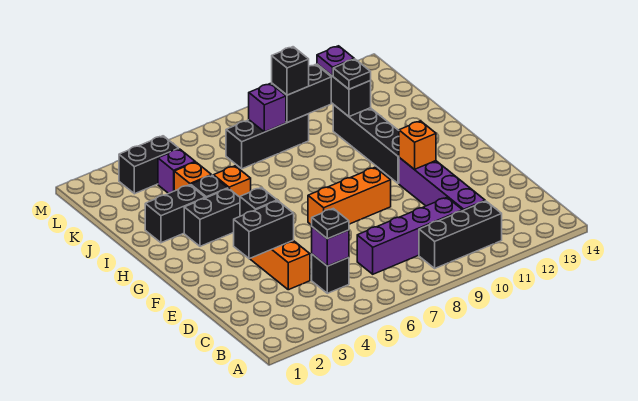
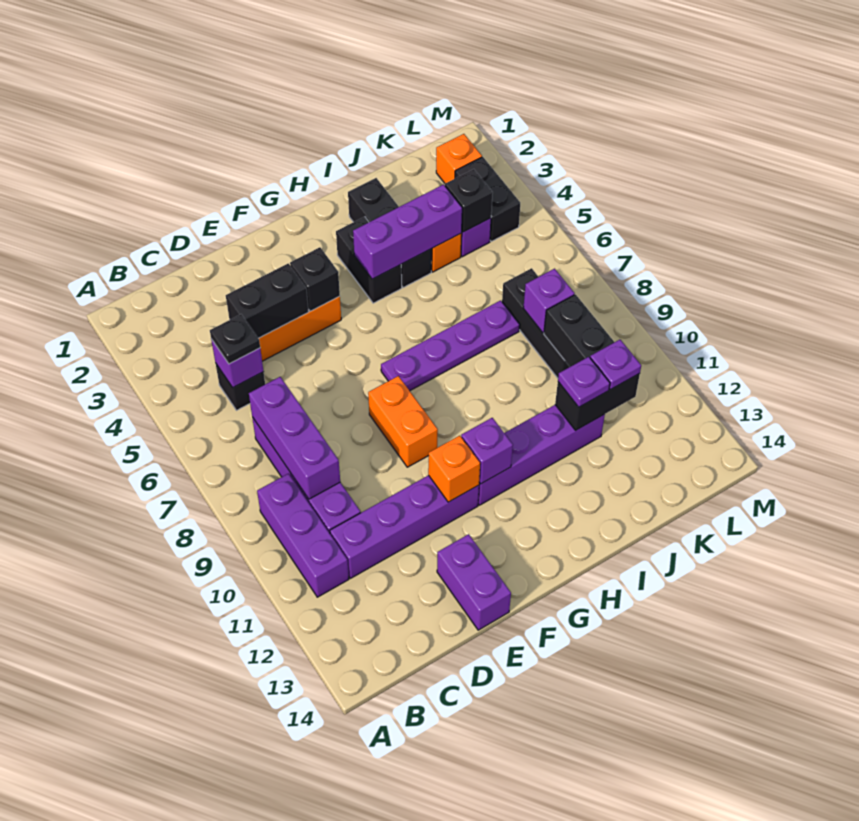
black brick B9:B11 level 1 -> purple brick B9:B11 level 1
none -> purple brick C7:C9 level 2
black brick E3:E4 level 2 -> black brick D4:E4 level 2
none -> purple brick E13:E14 level 1
orange brick F7:F9 level 1 -> orange brick F8:F9 level 1
none -> purple plate G7:J7 level 1
black brick G11:J11 level 1 -> purple brick G11:J11 level 1
none -> purple brick G11 level 2
none -> purple brick H4:J4 level 2
orange brick I5 level 1 -> orange brick L2 level 1
black plate J11 level 3 -> purple plate J11 level 3
black brick K9 level 3 -> black brick K4 level 2

